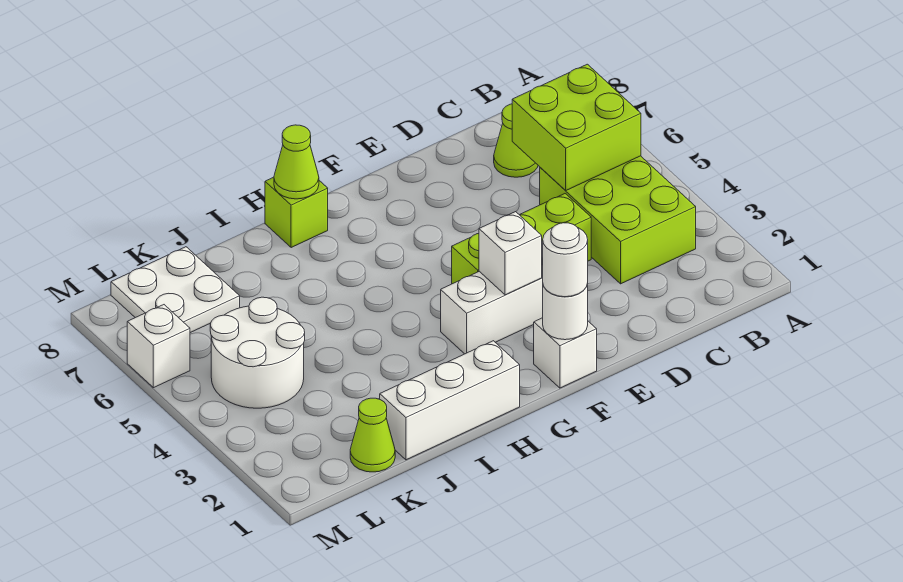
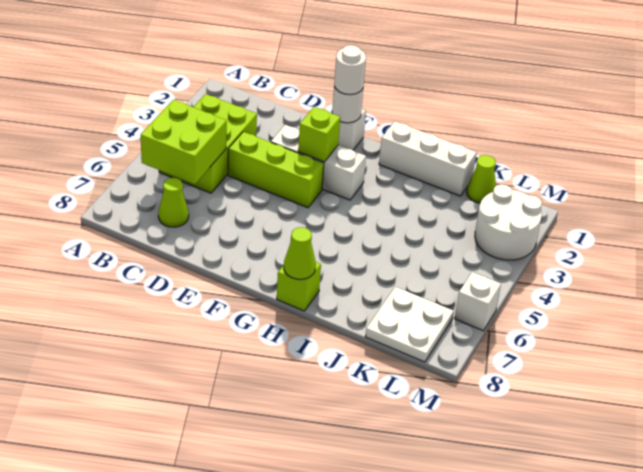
white brick F3 level 2 -> lime brick F3 level 2
white round brick K4:L5 level 1 -> white round brick L2:M3 level 1

